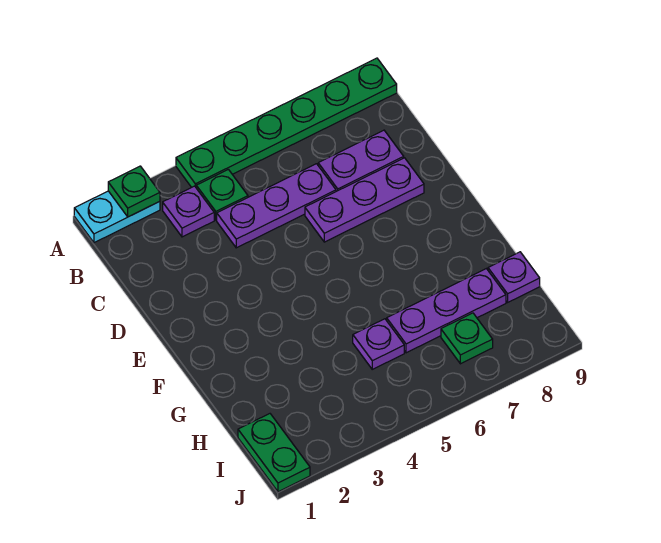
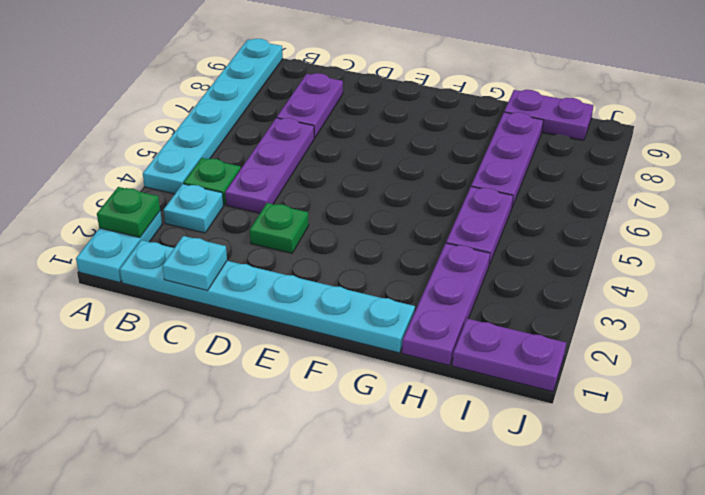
green plate A4:A9 level 1 -> cyan plate A4:A9 level 1
none -> cyan plate B1:G1 level 1
purple plate B3 level 1 -> cyan plate B3 level 1
none -> cyan plate C1 level 2
purple plate D6:D8 level 1 -> purple plate H1:H3 level 1
purple plate H5 level 1 -> purple plate H4:H5 level 1
purple plate H9 level 1 -> purple plate H9:I9 level 1
green plate I1:J1 level 1 -> purple plate I1:J1 level 1
green plate I7 level 1 -> green plate D3 level 1

